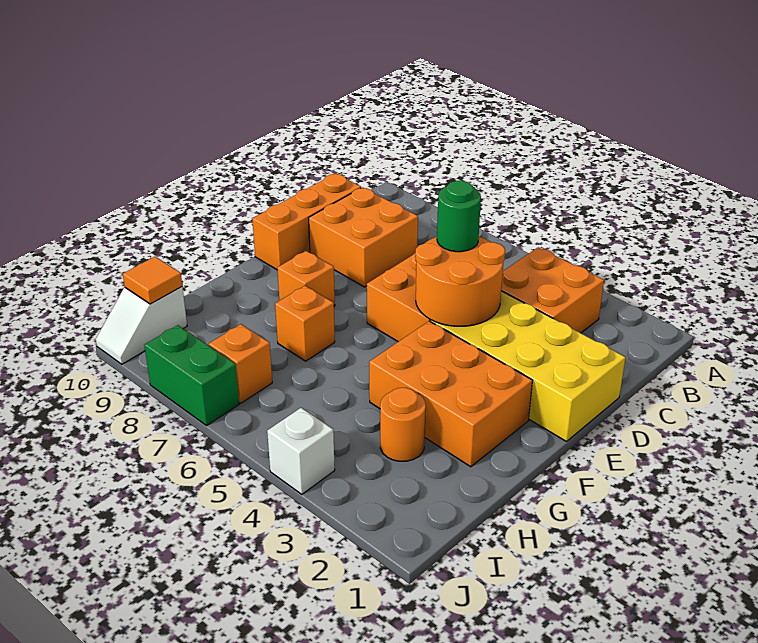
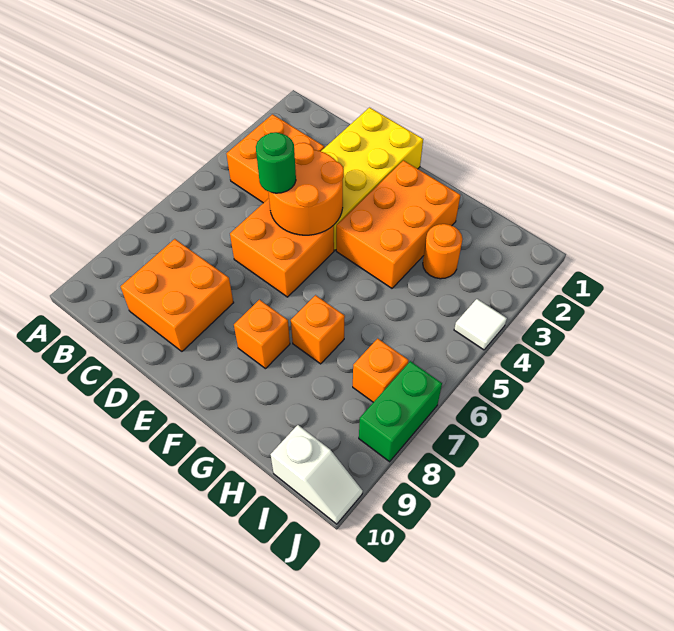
orange brick C10:E10 level 1 -> none
orange tile I10 level 2 -> none
white brick J4 level 1 -> white tile J4 level 1

